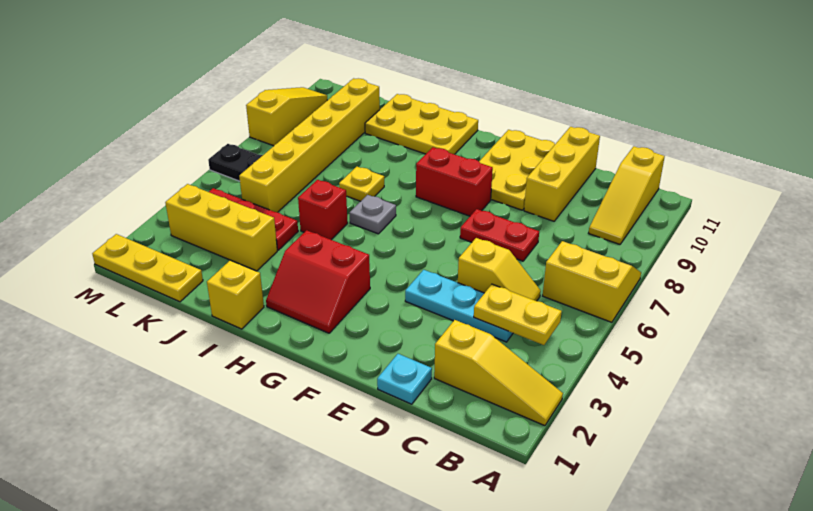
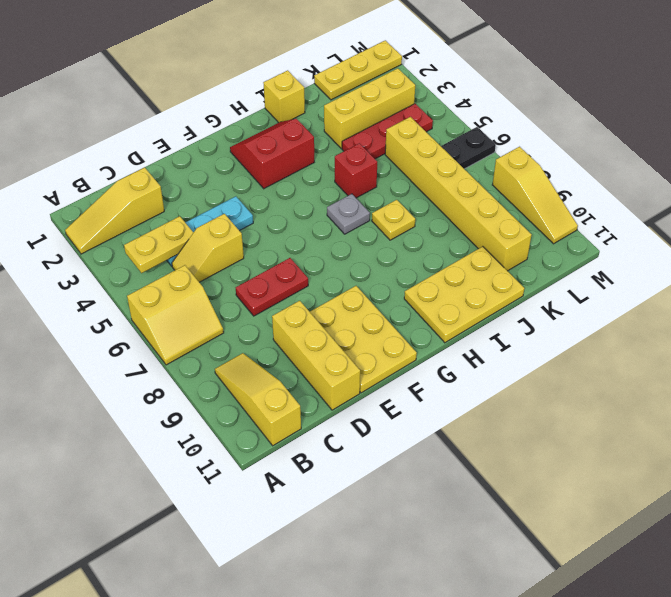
cyan plate D1 level 1 -> none
red brick F8:G8 level 1 -> none

